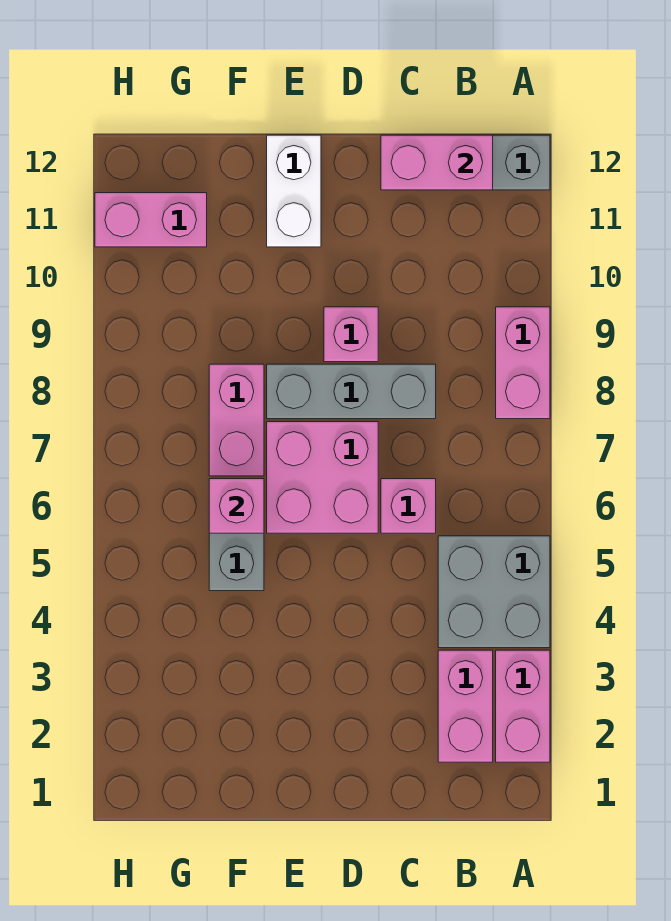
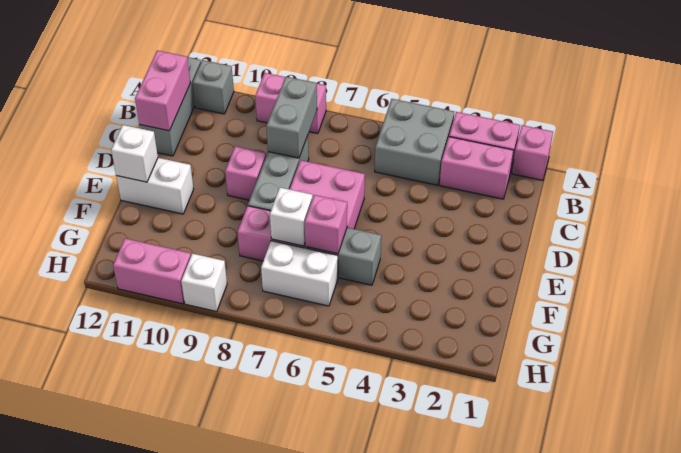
none -> grey brick A11 level 1
none -> grey brick B8:C8 level 2
pink brick C6 level 1 -> pink brick A1 level 1
none -> white brick E12 level 2
none -> white brick F7 level 2
none -> white brick G6:G7 level 1
pink brick G11:H11 level 1 -> pink brick H10:H11 level 1
none -> white brick H9 level 1

